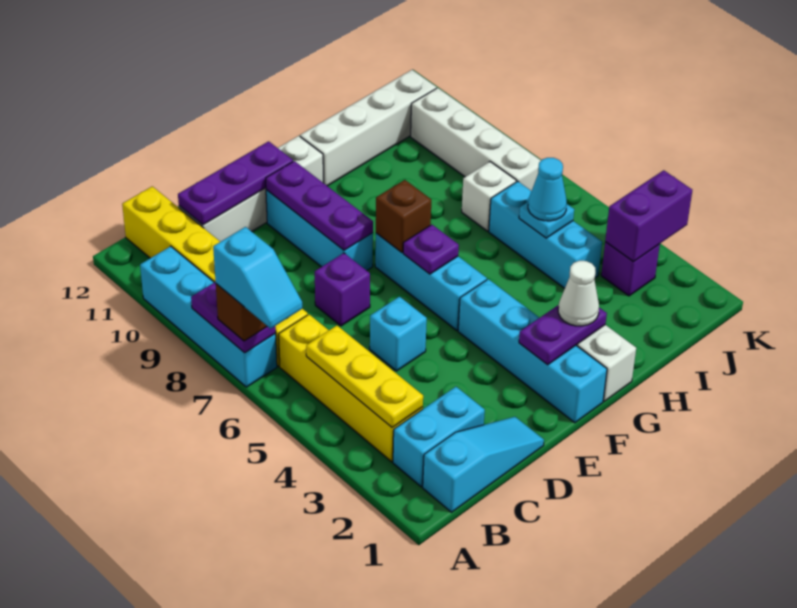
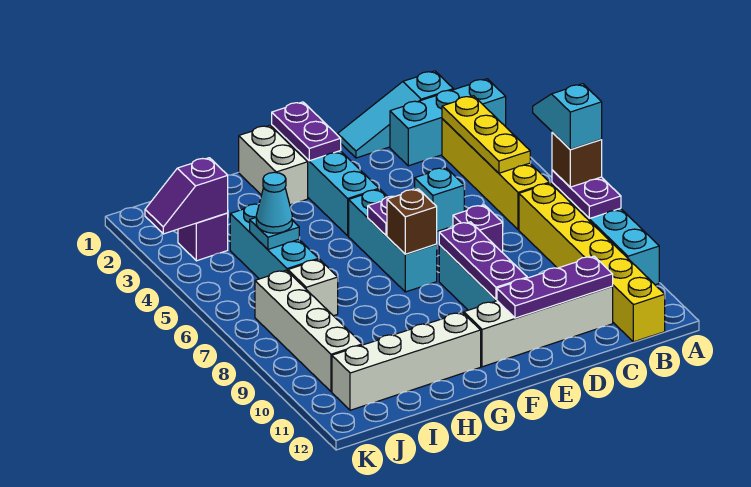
cyan brick B2:C2 level 1 -> cyan brick A2:C2 level 1
purple plate F2:G2 level 2 -> purple plate F1:F2 level 2
white cone G2 level 3 -> none
purple brick J3:K3 level 2 -> purple slope J3:K3 level 2 top J

